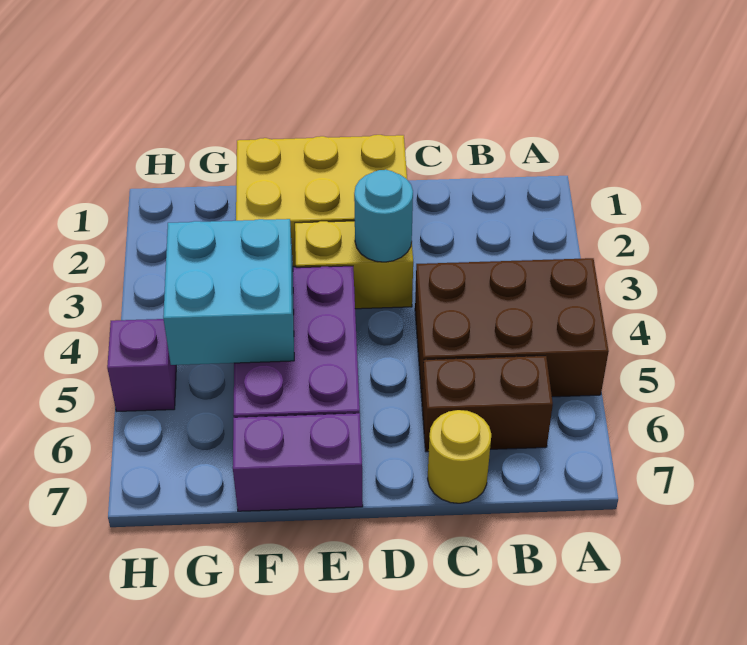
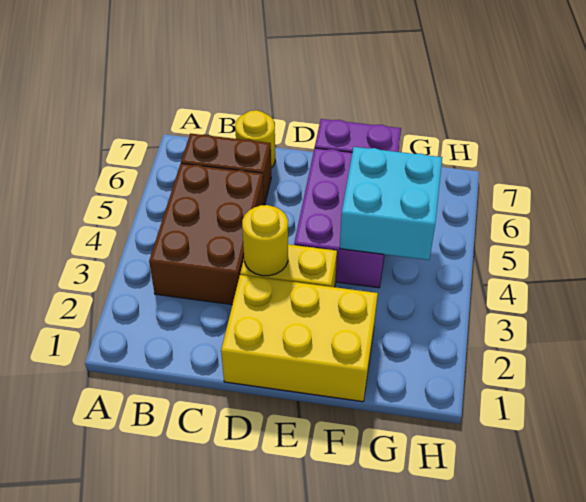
brown brick A4:C5 level 1 -> brown brick B3:C5 level 1
cyan round brick D3 level 2 -> yellow round brick D3 level 2
purple brick H5 level 1 -> none

